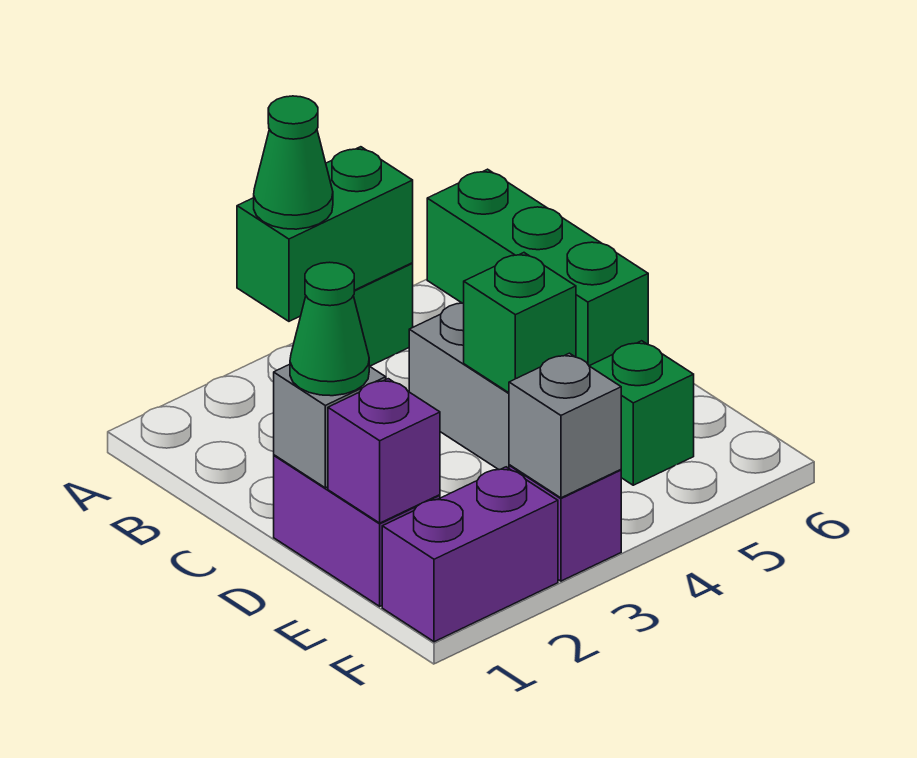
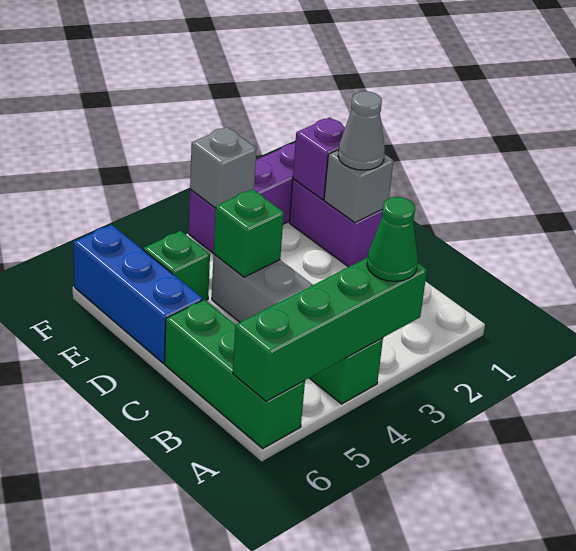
green brick A3:A4 level 2 -> green brick A3:A6 level 2
green cone D1 level 3 -> grey cone D1 level 3
none -> blue brick D6:F6 level 1

